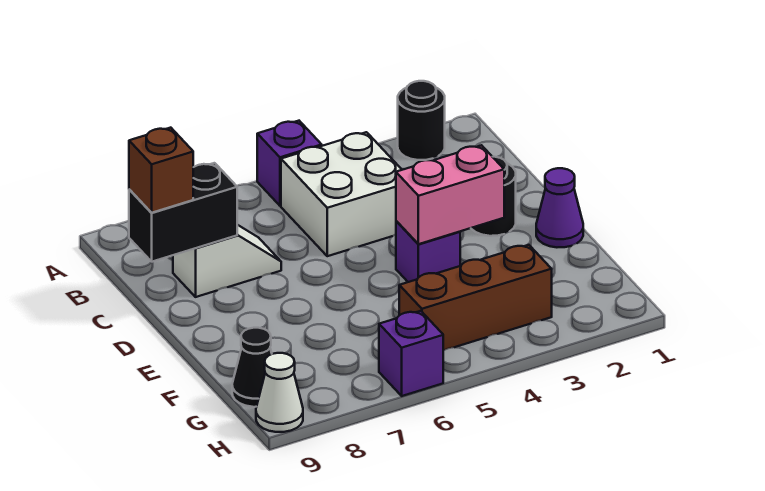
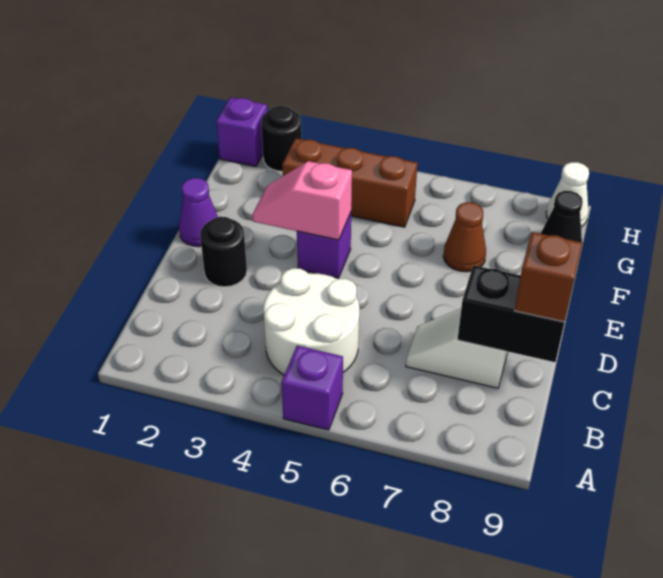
black round brick A2 level 1 -> black round brick H2 level 1
white brick B4:C5 level 1 -> white round brick B4:C5 level 1
pink brick E3:E4 level 2 -> pink slope E3:E4 level 2 top 4
none -> brown cone F7 level 1
purple brick H6 level 1 -> purple brick H1 level 1

